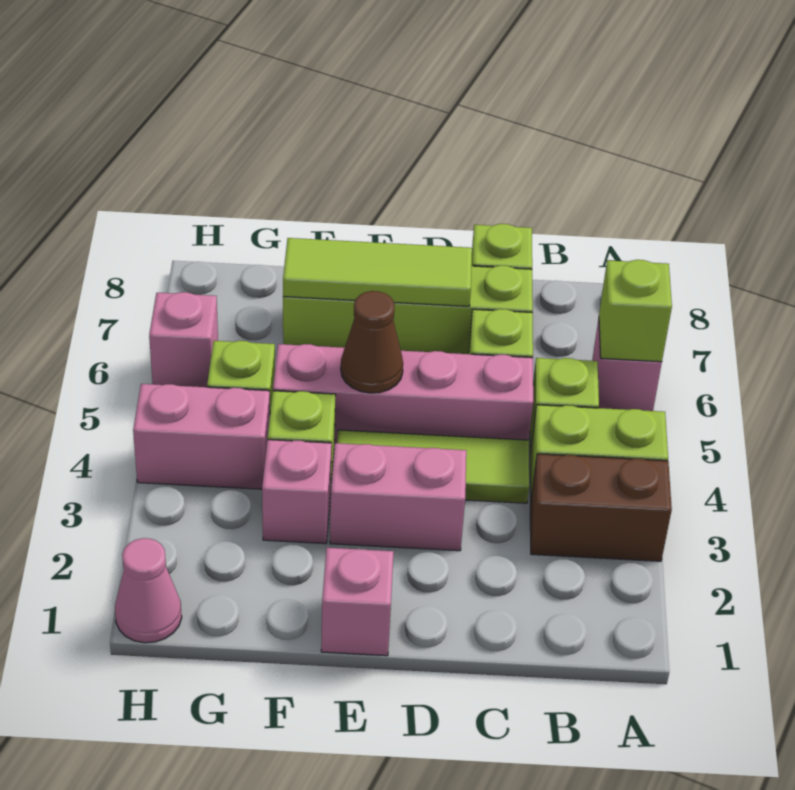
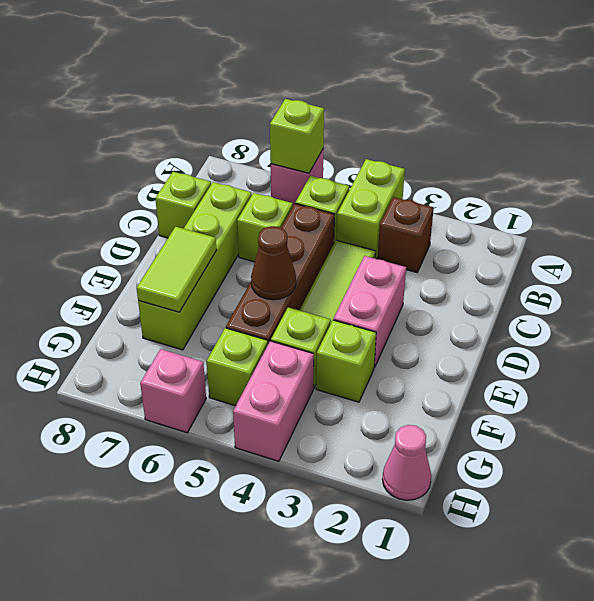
brown brick A3:B3 level 1 -> brown brick B3 level 1
pink brick C5:F5 level 1 -> brown brick C5:F5 level 1
lime tile D7:F7 level 2 -> lime tile E7:F7 level 2
pink brick E1 level 1 -> none
pink brick F3 level 1 -> lime brick F3 level 1

